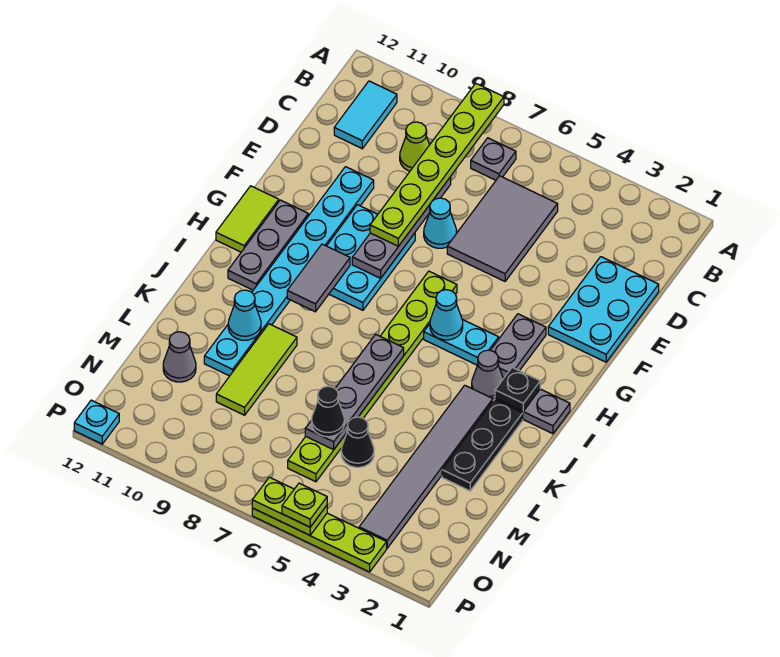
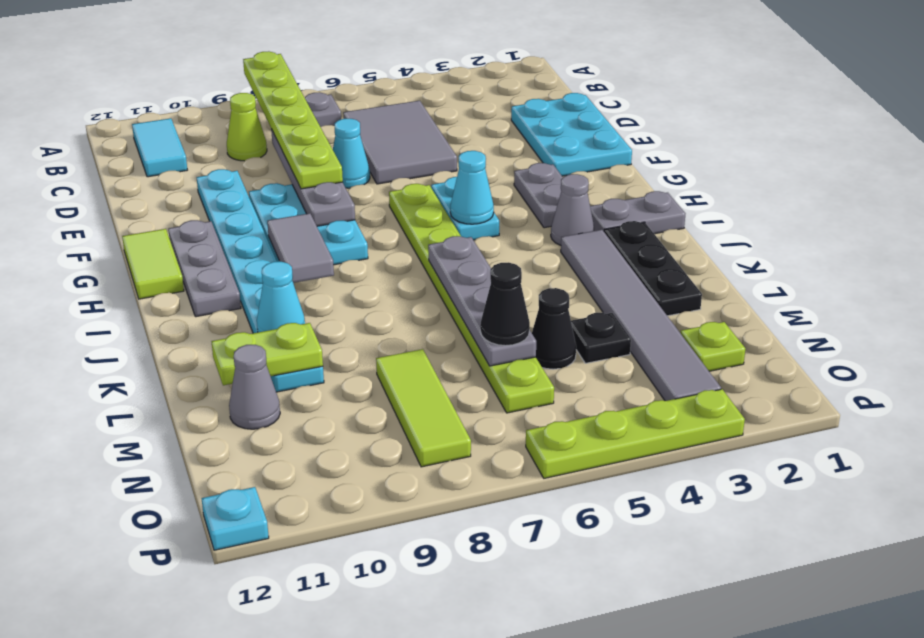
cyan plate H4:H5 level 1 -> cyan plate G5:H5 level 1
black plate I2 level 2 -> black plate M4 level 1
lime tile K9:M9 level 1 -> lime tile M8:O8 level 1
lime plate P5:P6 level 2 -> lime plate L10:L11 level 2
lime plate P5 level 3 -> lime plate N2 level 1

